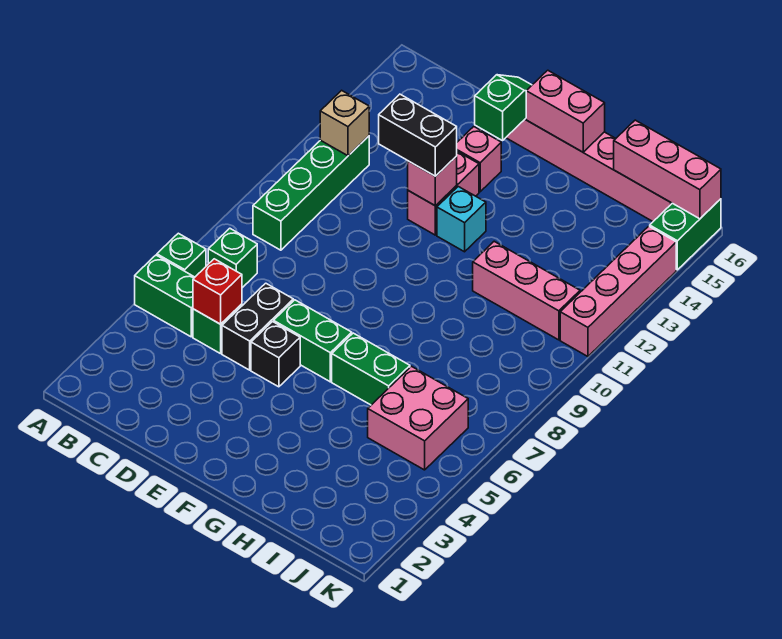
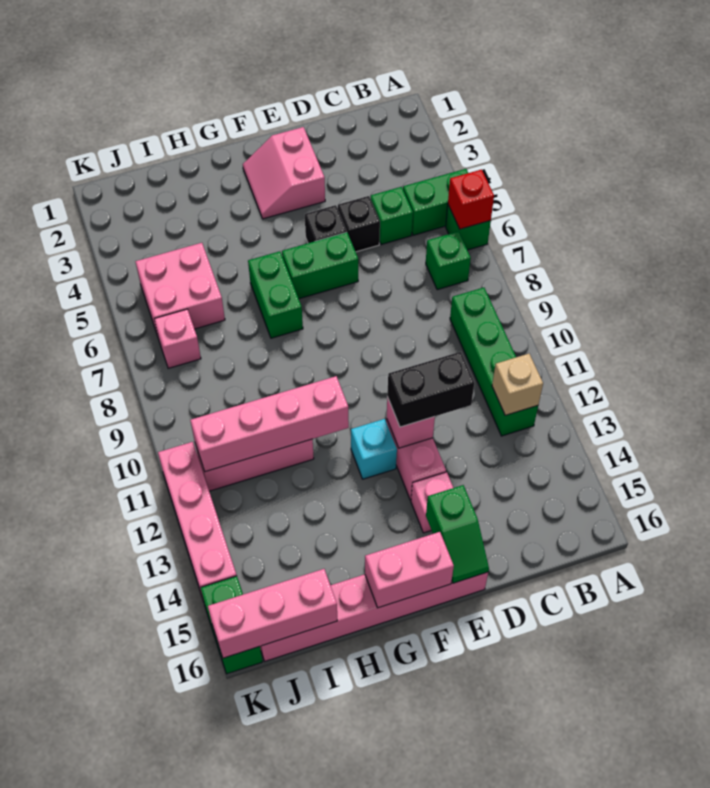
red brick C5 level 2 -> red brick A6 level 2
black brick D5:D6 level 1 -> black brick D5 level 1
none -> pink slope E2:F3 level 1 top E
green brick G6:H6 level 1 -> green brick G6:G7 level 1
none -> pink brick G11:J11 level 2
none -> pink brick J7 level 1

